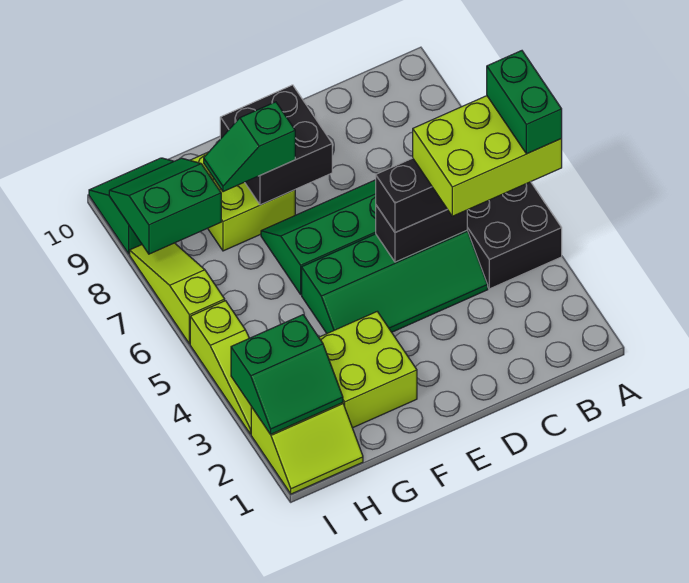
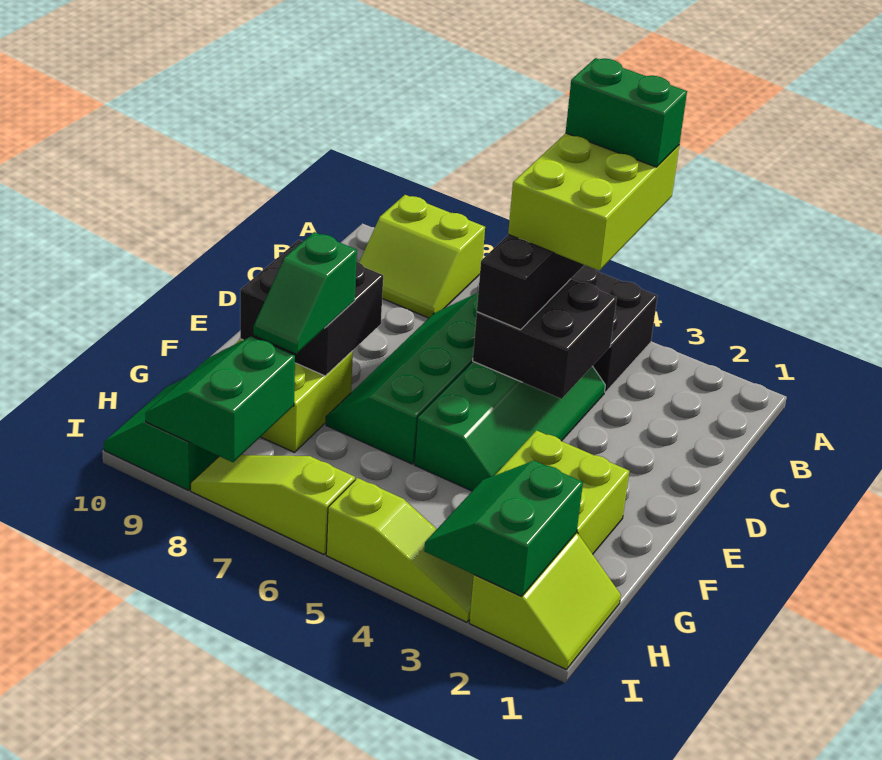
none -> lime slope A8:B9 level 1 top A
black brick C5:D5 level 2 -> black brick C4:D5 level 2
green slope H2:I3 level 2 top 3 -> green slope H2:I3 level 2 top 2

